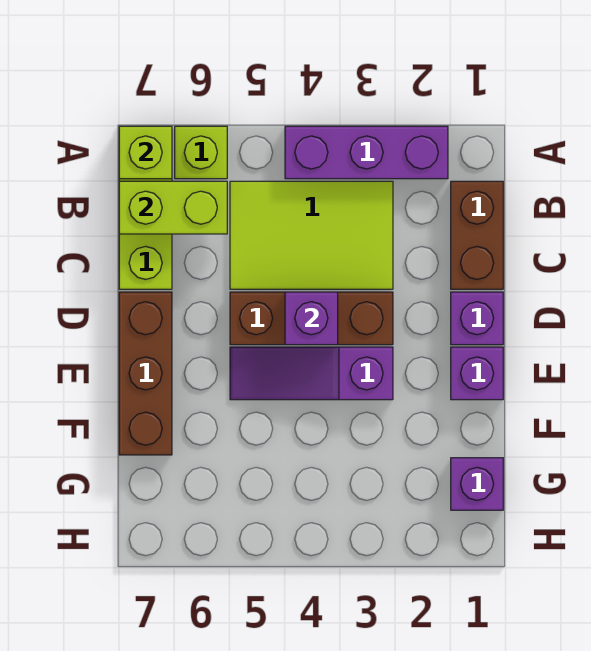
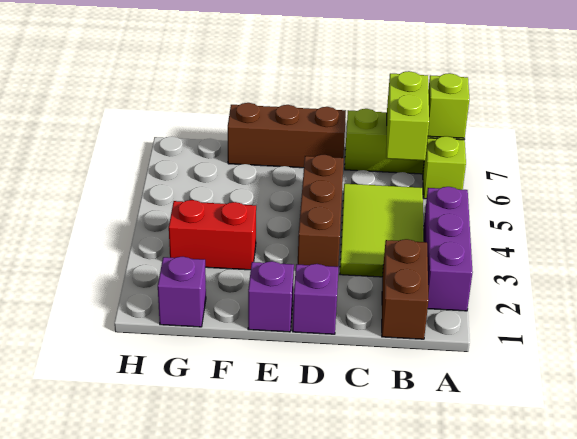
brown brick B1:C1 level 1 -> brown brick B1:B2 level 1
purple brick D4 level 2 -> none
purple slope E3:E5 level 1 top 3 -> none
none -> red brick F3:G3 level 1

